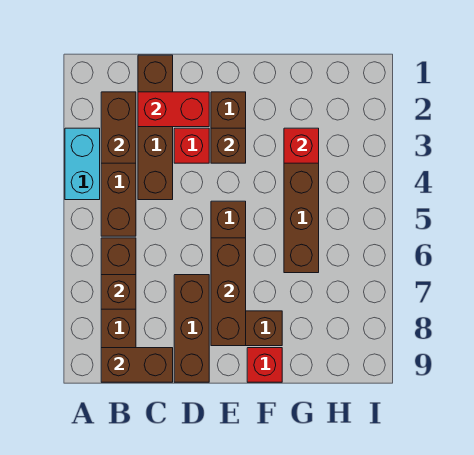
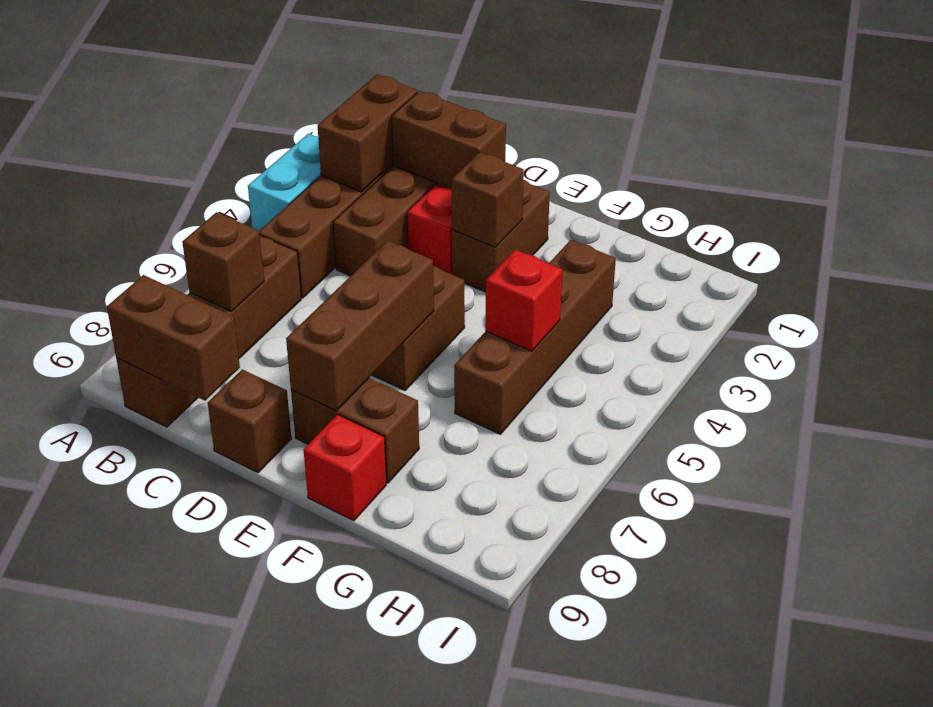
red brick C2:D2 level 2 -> brown brick C2:D2 level 2
brown brick D7:D9 level 1 -> brown brick D9 level 1
red brick G3 level 2 -> red brick G5 level 2

